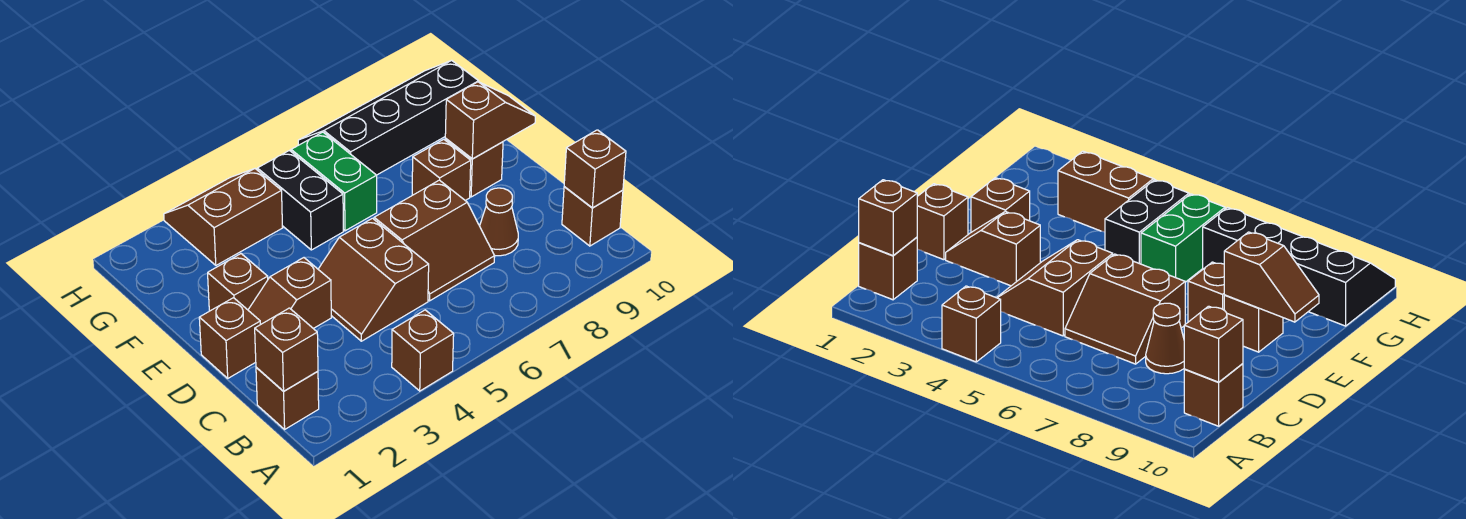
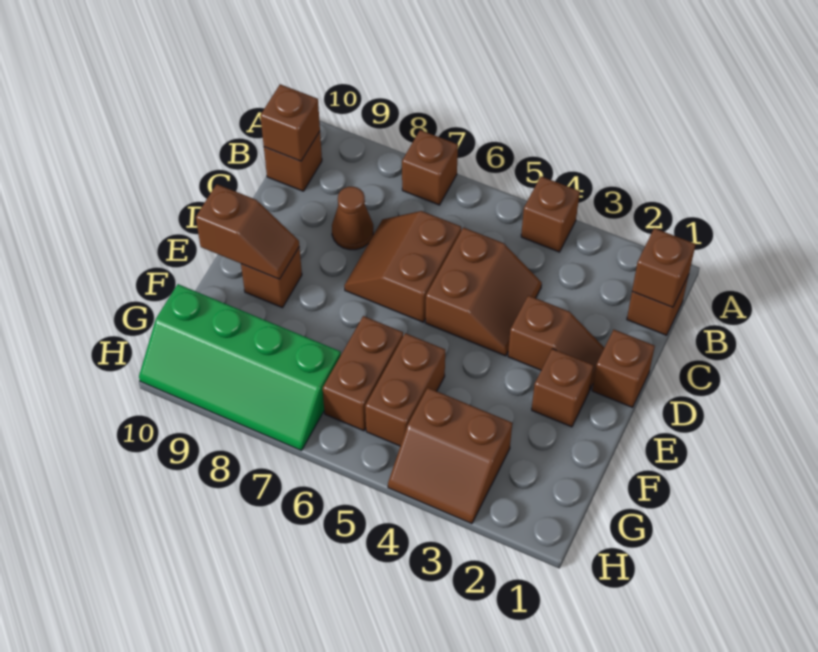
brown slope C6:D7 level 1 top D -> brown slope C6:D7 level 1 top 6
brown brick E8 level 1 -> brown brick A7 level 1
brown slope E9:E10 level 2 top 9 -> brown slope E9:E10 level 2 top 10
black brick F5:G5 level 1 -> brown brick F5:G5 level 1
green brick F6:G6 level 1 -> brown brick F6:G6 level 1
black slope G7:H10 level 1 top G -> green slope G7:H10 level 1 top G

